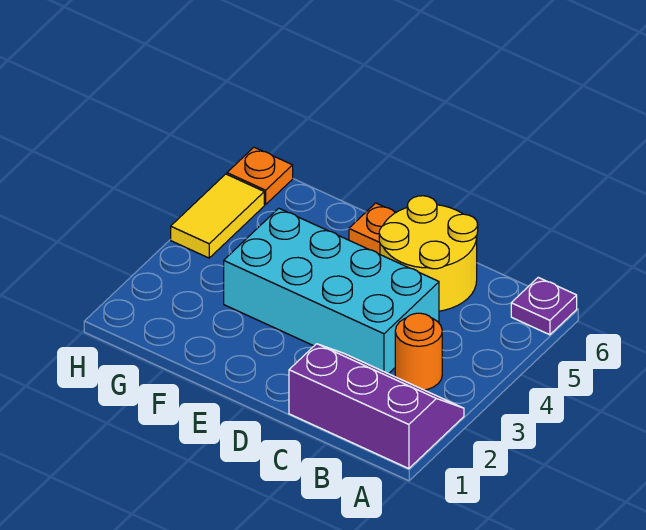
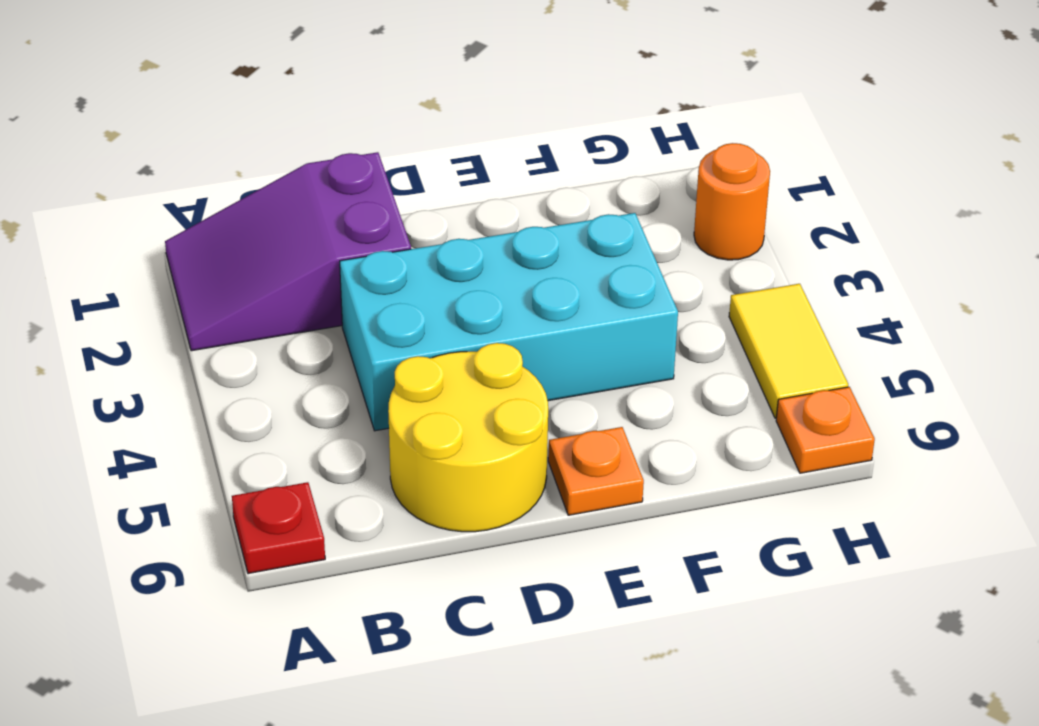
purple slope A1:C2 level 1 top 1 -> purple slope A1:C2 level 1 top C
purple plate A6 level 1 -> red plate A6 level 1
orange round brick B3 level 1 -> orange round brick H2 level 1

